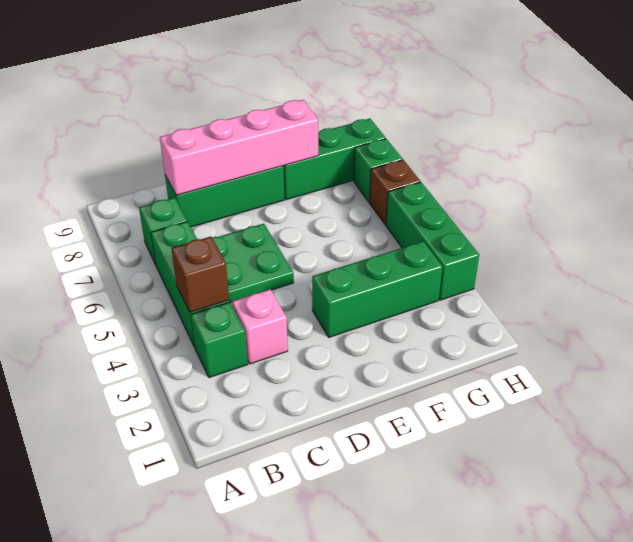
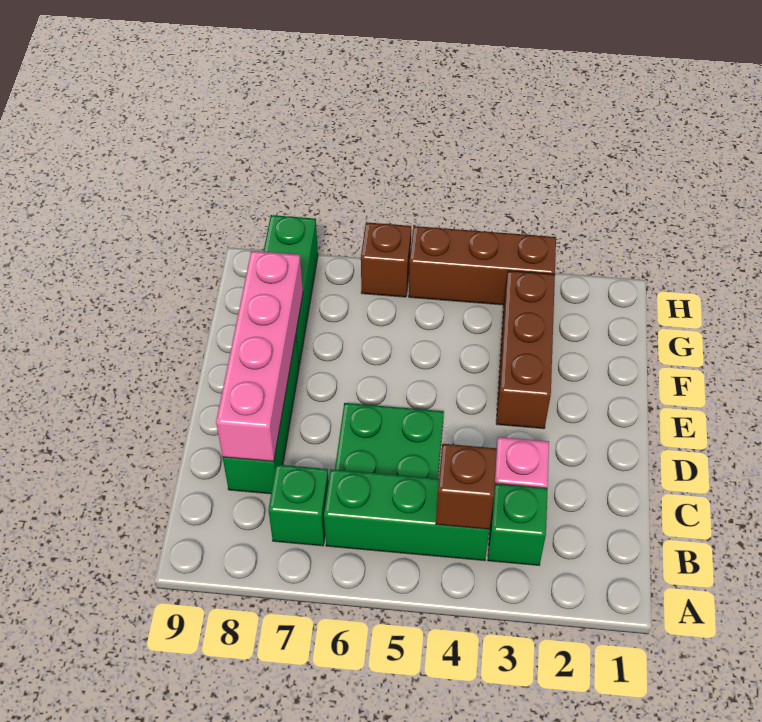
green brick E3:G3 level 1 -> brown brick E3:G3 level 1
green brick H3:H5 level 1 -> brown brick H3:H5 level 1
green brick H7 level 1 -> none

